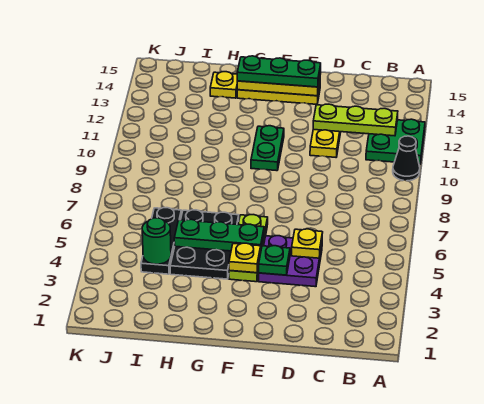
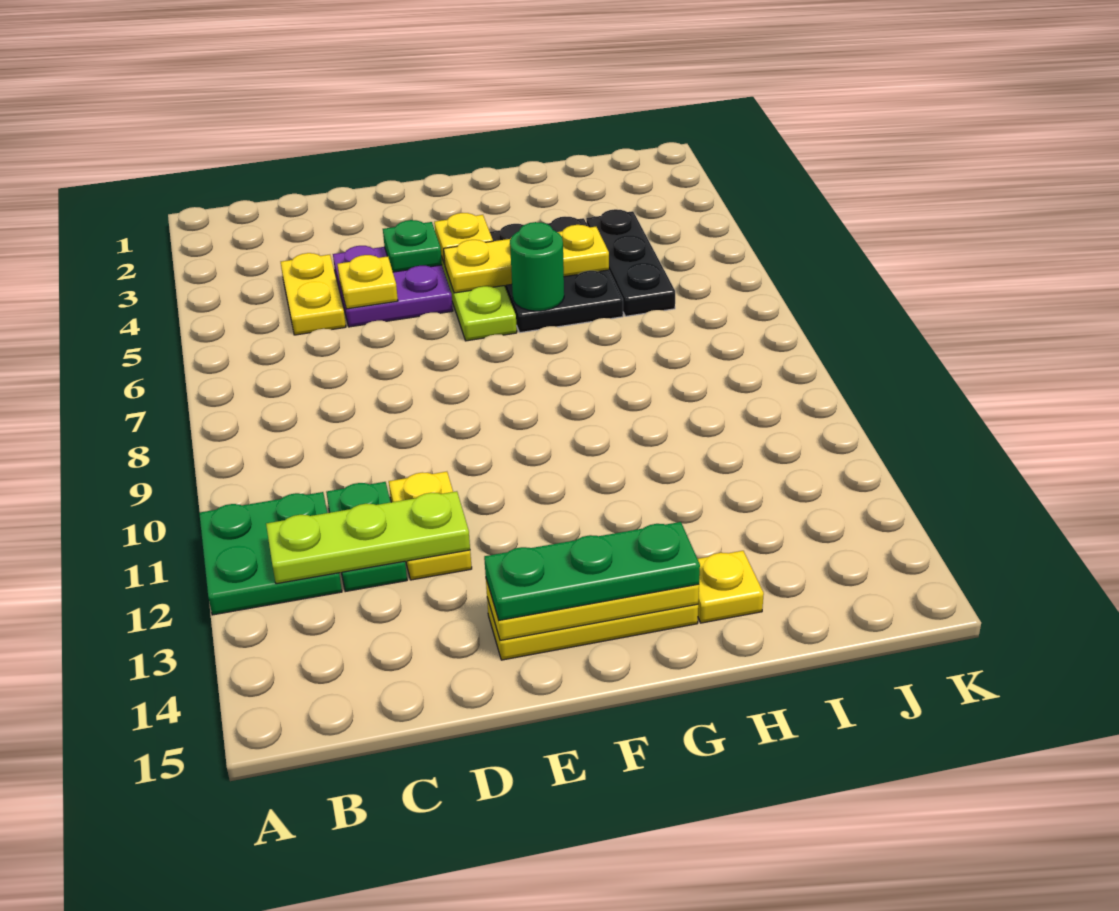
black cone A10 level 1 -> none
none -> yellow plate C4:C5 level 1
green plate F5:H5 level 2 -> yellow plate F5:H5 level 2
green plate F10:F11 level 1 -> green plate C11:C12 level 1
green round brick I4 level 2 -> green round brick G6 level 2

